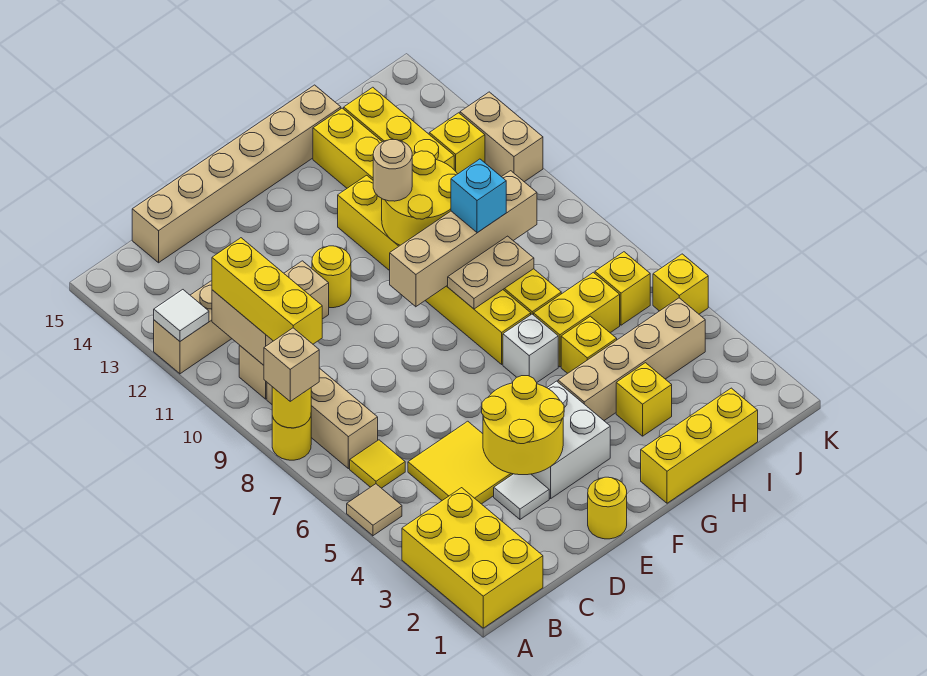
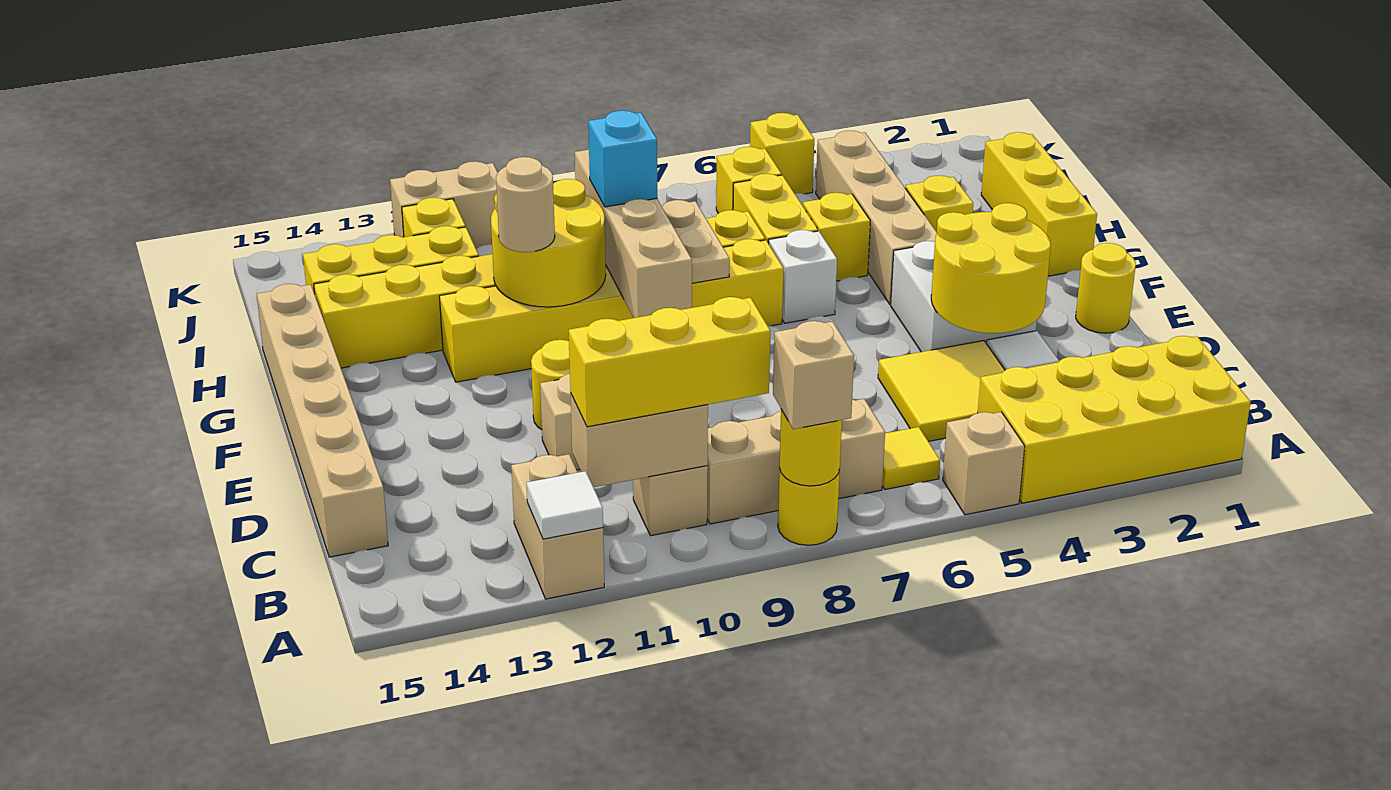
yellow brick A1:B3 level 1 -> yellow brick A1:B4 level 1
tan tile A5 level 1 -> tan brick A5 level 1

